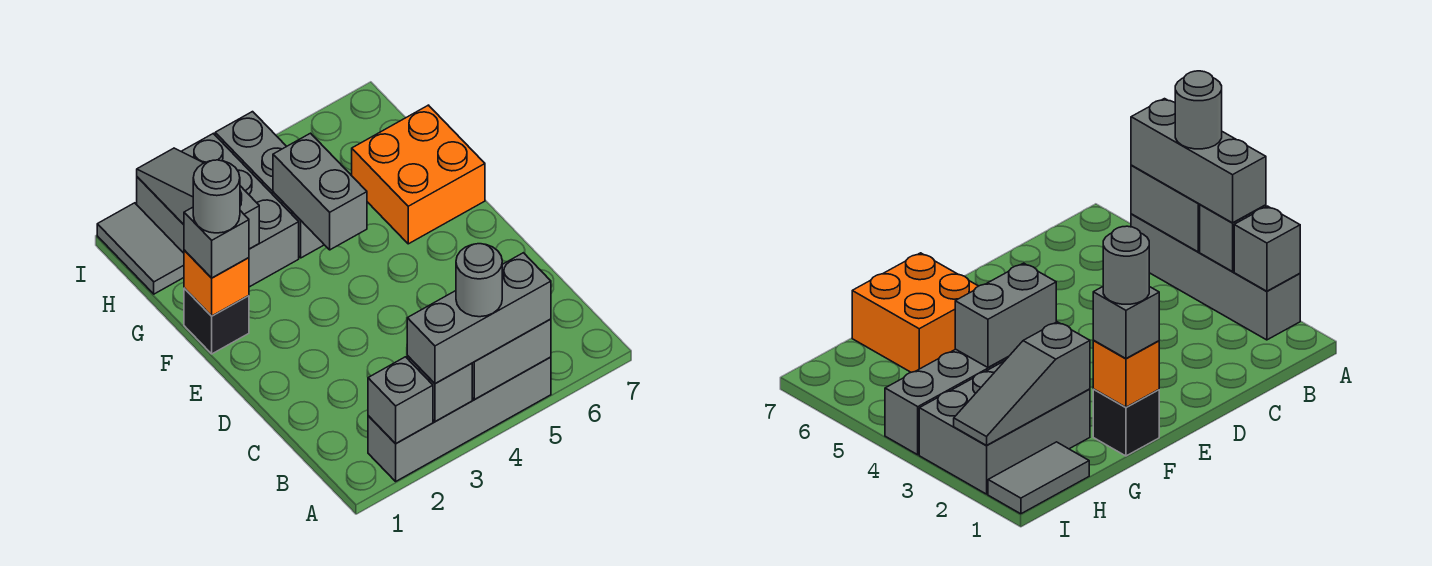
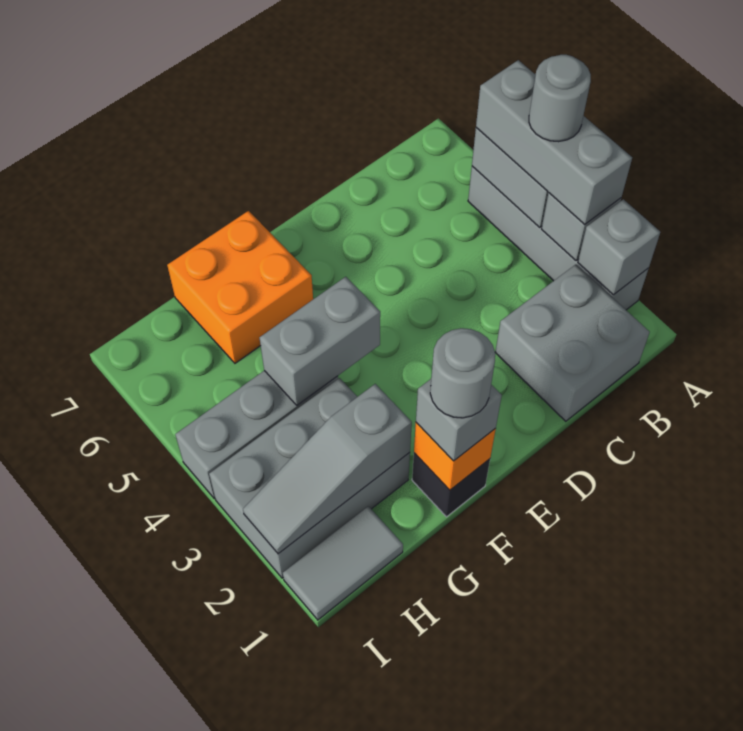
none -> grey brick B1:C2 level 1

